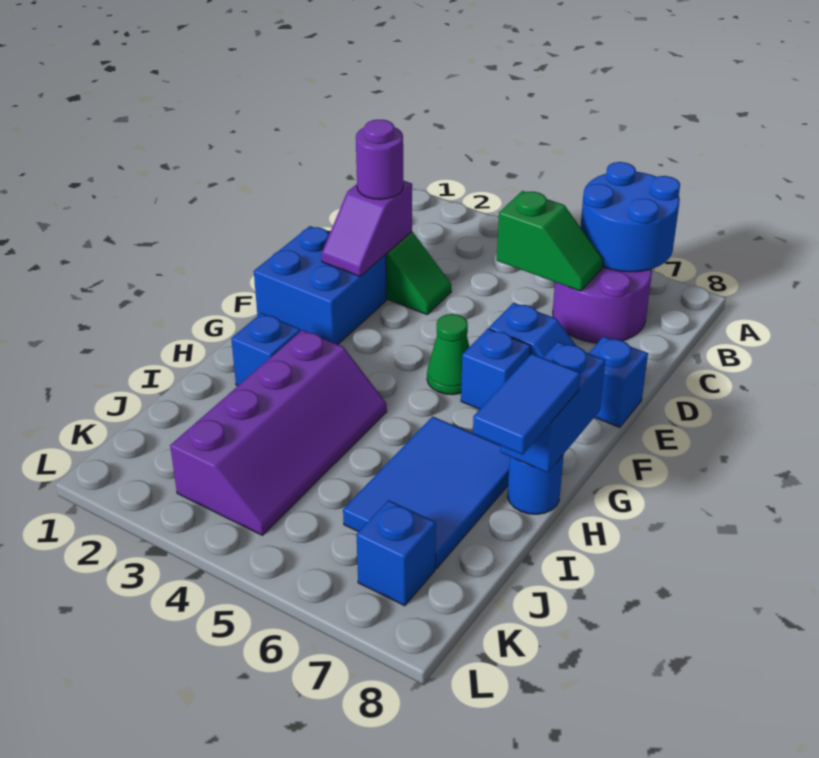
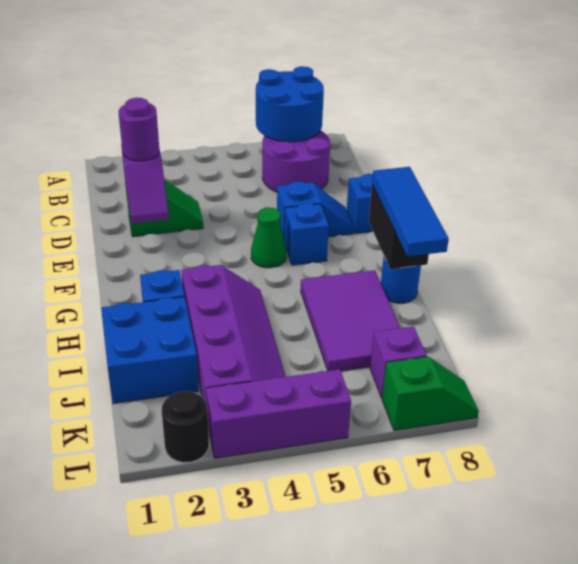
green slope C5:C6 level 2 top 5 -> green slope L7:L8 level 1 top 7
blue brick E1:F2 level 1 -> blue brick I1:J2 level 1
blue brick G8:H8 level 2 -> black brick G8:H8 level 2
blue tile H6:J7 level 1 -> purple tile H6:J7 level 1
blue tile H8:I8 level 3 -> blue tile G8:I8 level 3
blue brick K7 level 1 -> purple brick K7 level 1
none -> black round brick L2 level 1
none -> purple brick L3:L5 level 1

